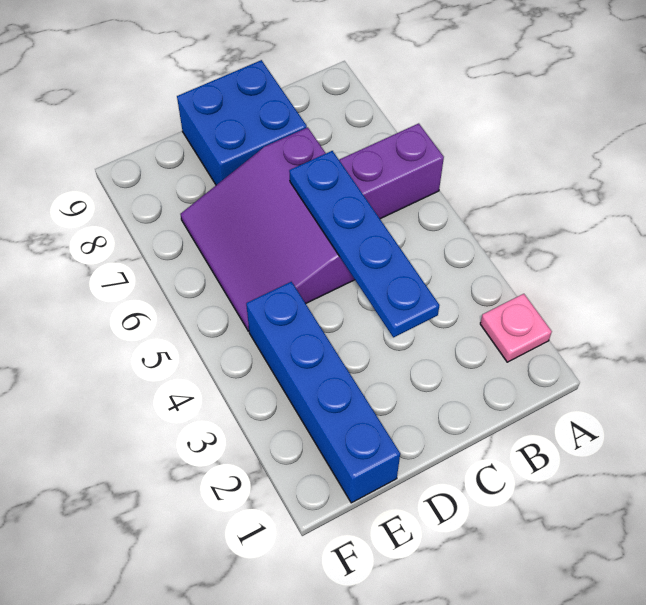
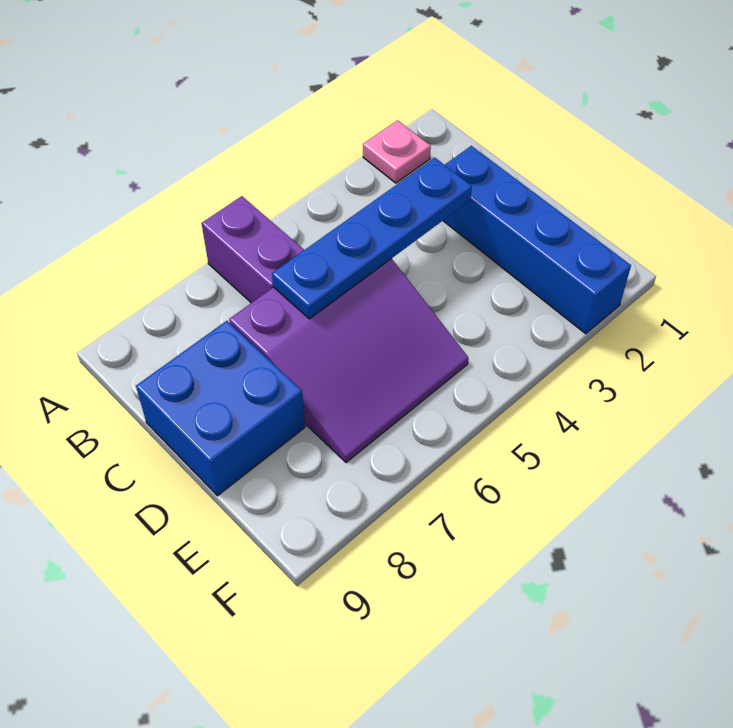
blue brick E1:E4 level 1 -> blue brick C2:F2 level 1

